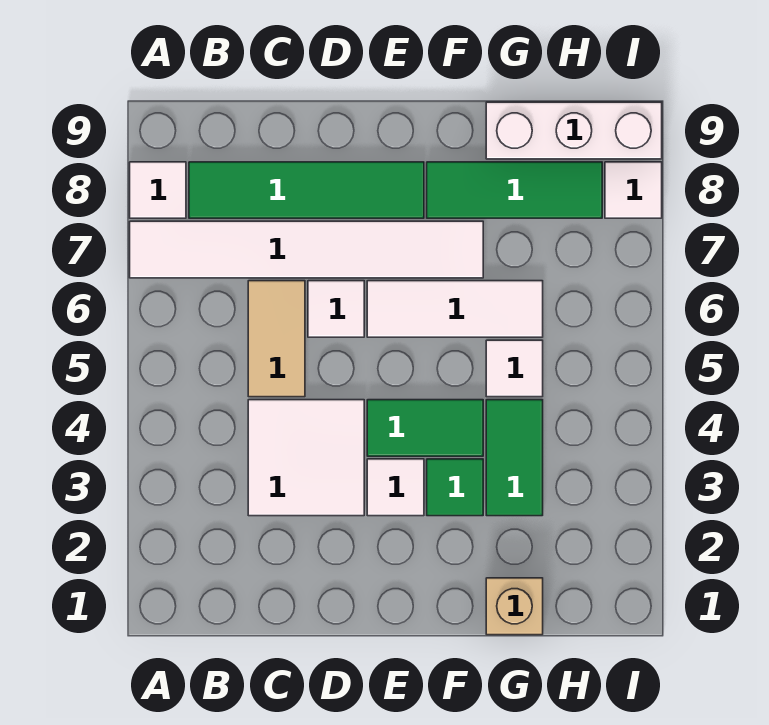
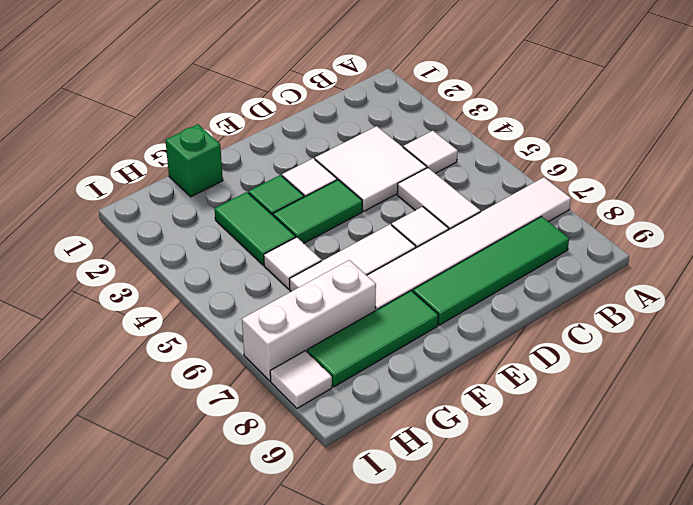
white tile A8 level 1 -> white tile B4 level 1
tan tile C5:C6 level 1 -> white tile C5:C6 level 1
tan brick G1 level 1 -> green brick G1 level 1
white brick G9:I9 level 1 -> white brick G7:I7 level 1

